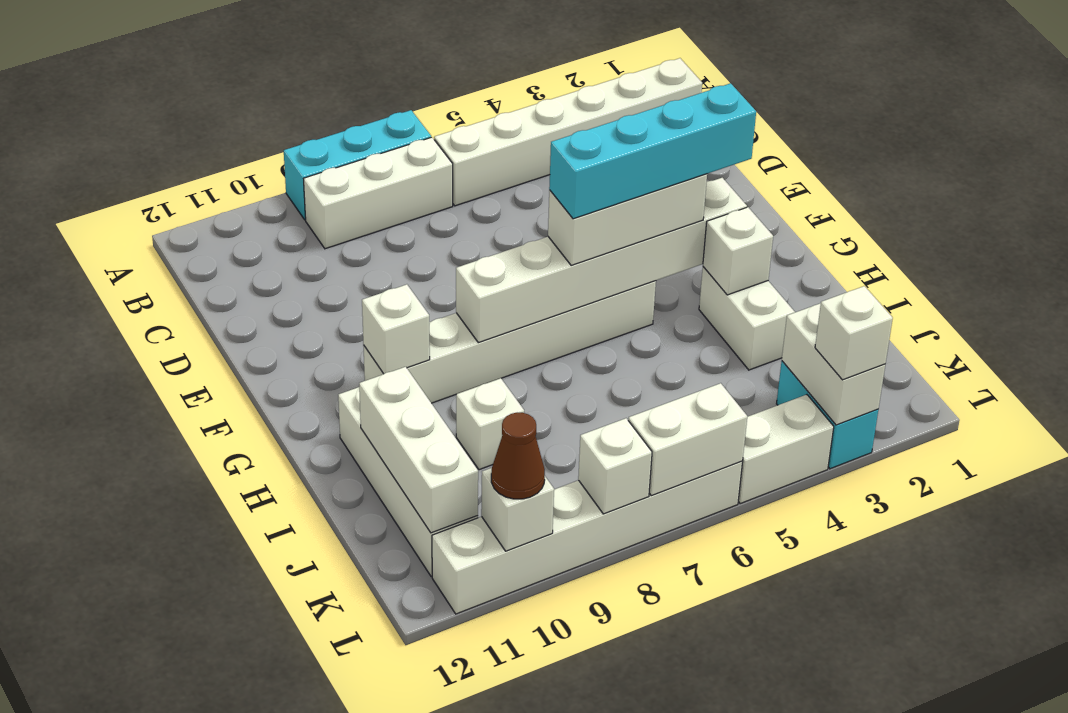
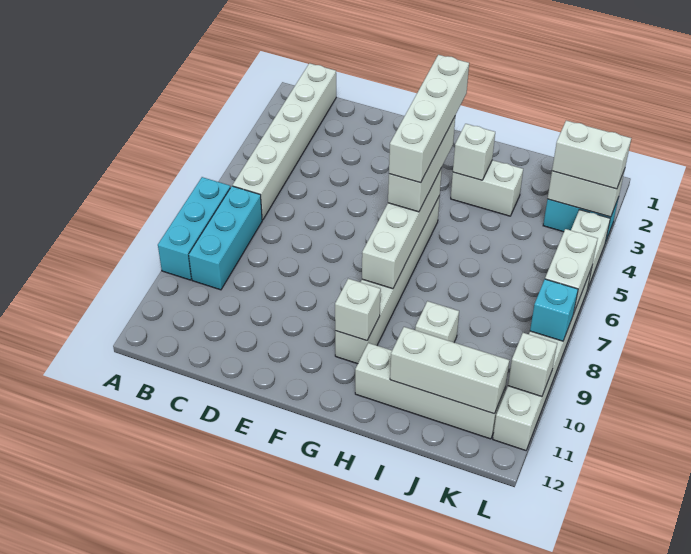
white brick B7:B9 level 1 -> cyan brick B7:B9 level 1
white brick G3:G8 level 2 -> white brick G5:G8 level 2
cyan brick G3:G6 level 4 -> white brick G3:G6 level 4
white brick L3 level 3 -> white brick K3:L3 level 3
white brick L8 level 2 -> cyan brick L8 level 2
brown cone L10 level 3 -> none

